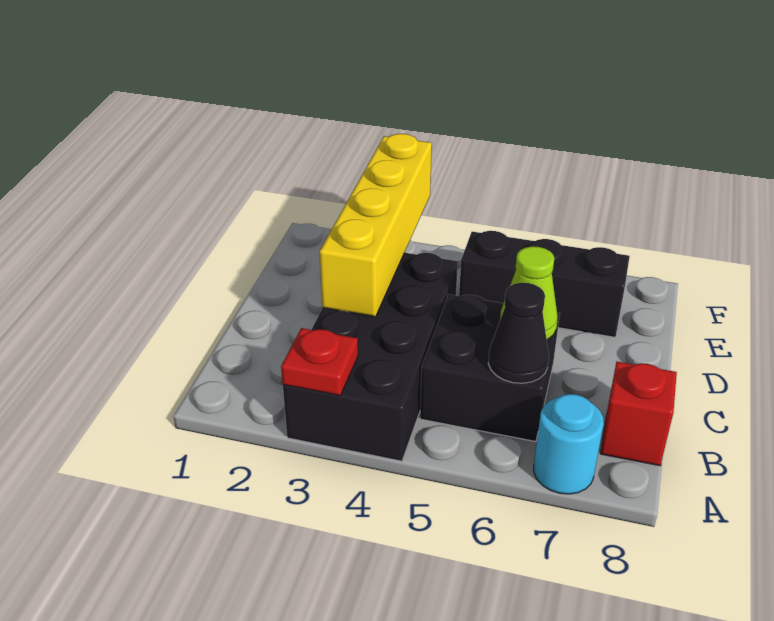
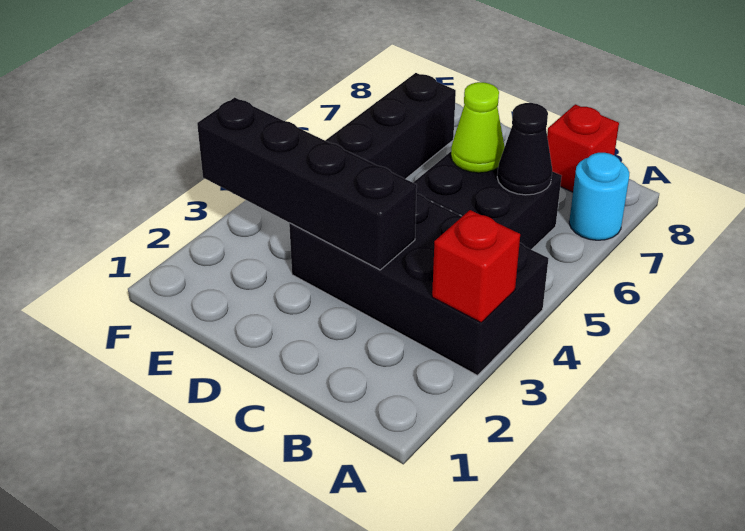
red plate A3 level 2 -> red brick A3 level 2
yellow brick C3:F3 level 2 -> black brick C3:F3 level 2

